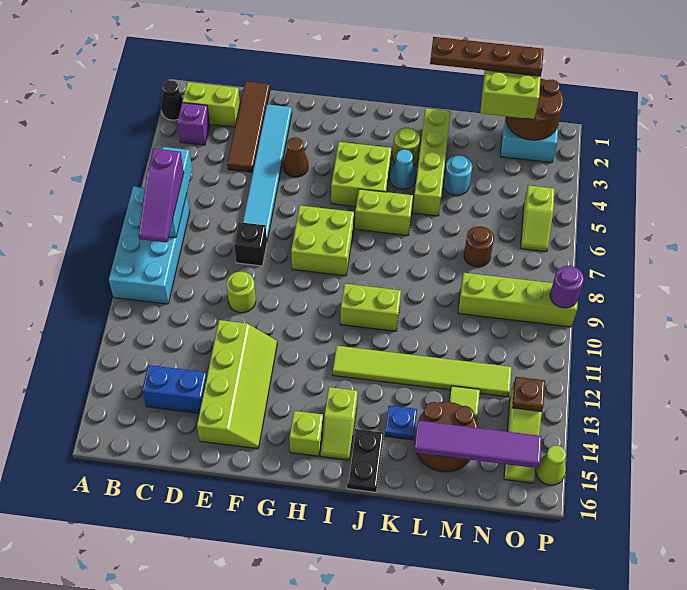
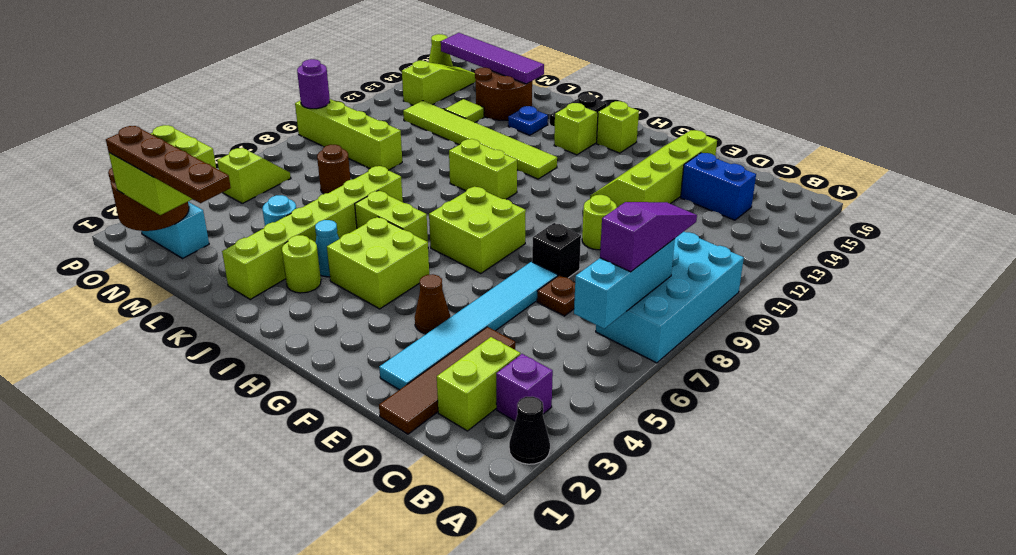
lime brick B2:C2 level 1 -> lime brick C2:C3 level 1
lime brick K2:K5 level 1 -> lime brick K2:K7 level 1
brown plate O13 level 2 -> brown plate D7 level 1

